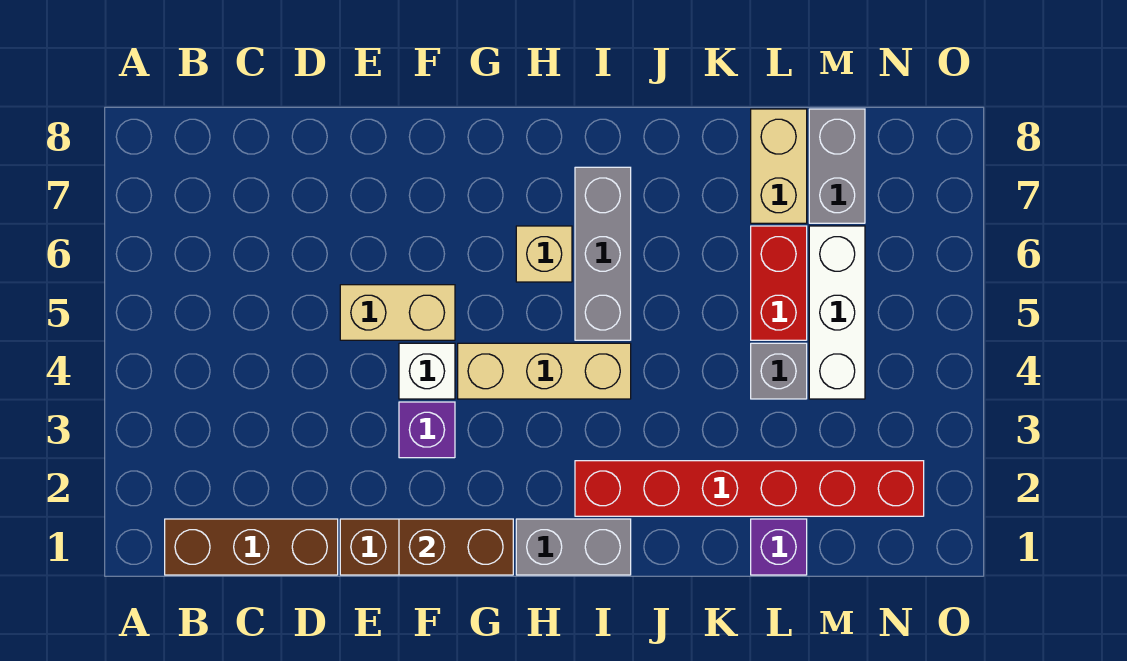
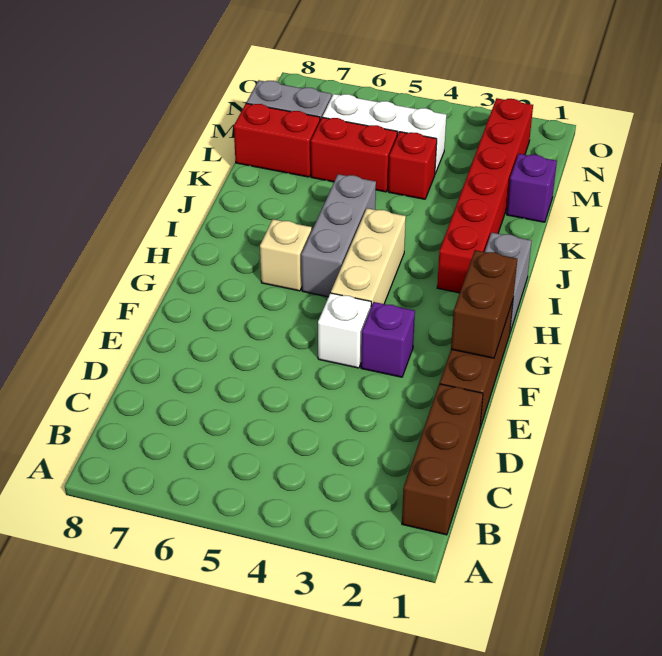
tan brick E5:F5 level 1 -> none
grey brick I5:I7 level 1 -> grey brick H5:J5 level 1
grey brick L4 level 1 -> red brick L4 level 1
tan brick L7:L8 level 1 -> red brick L7:L8 level 1

